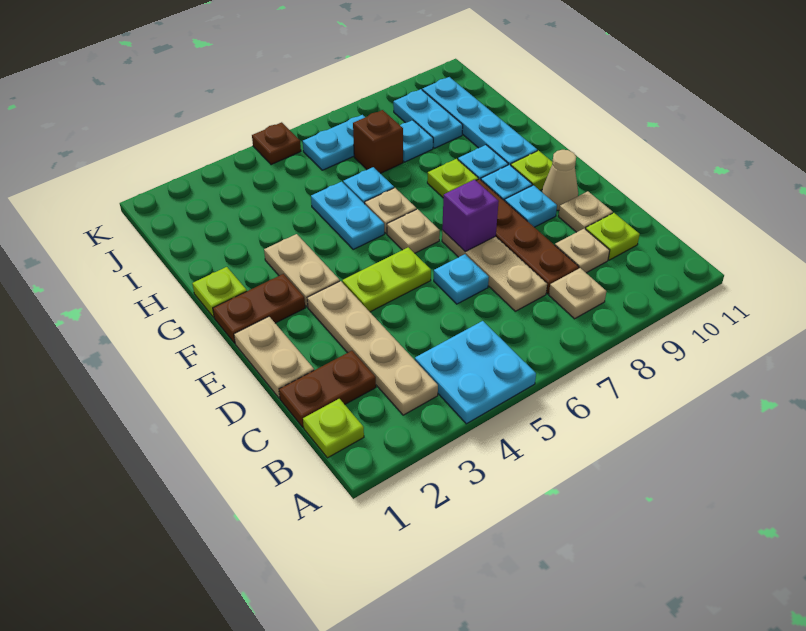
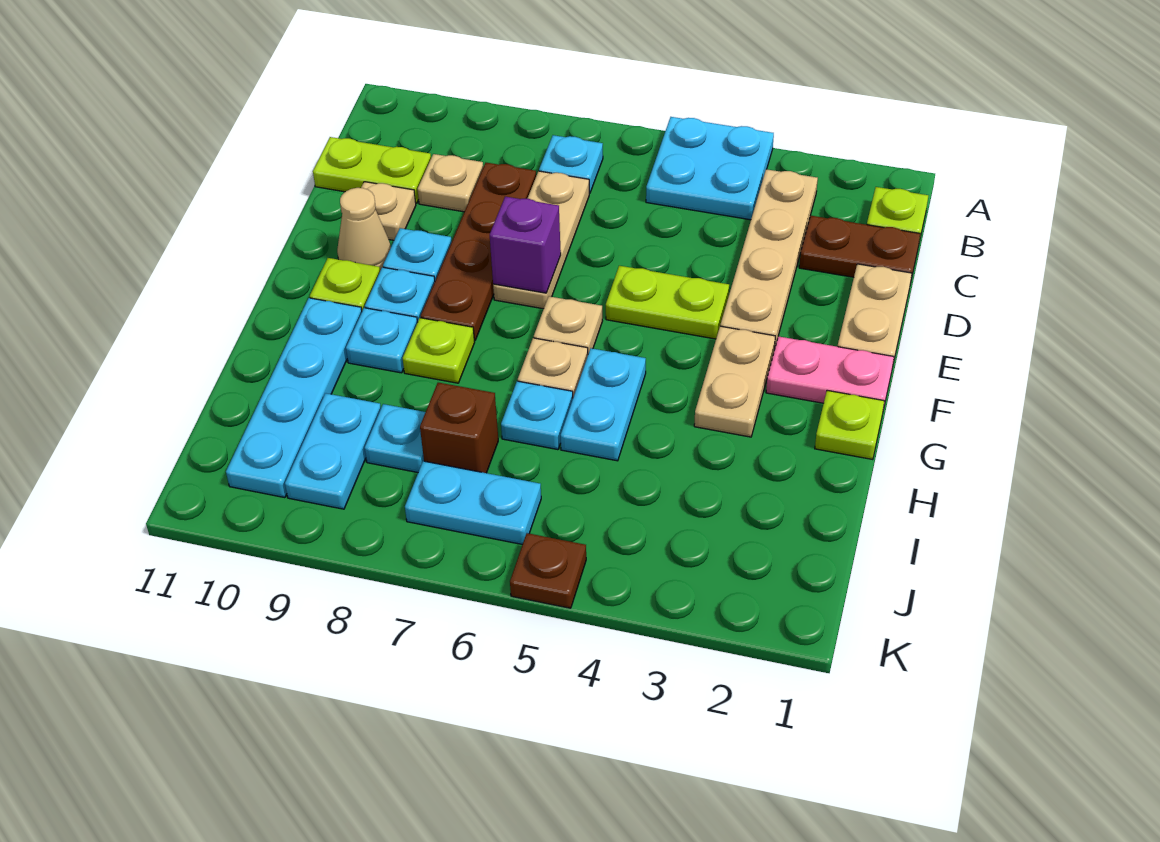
tan plate B8 level 1 -> none
lime plate C10 level 1 -> lime plate C10:C11 level 1
cyan plate D6 level 1 -> cyan plate B7 level 1
brown plate F1:F2 level 1 -> pink plate F1:F2 level 1

